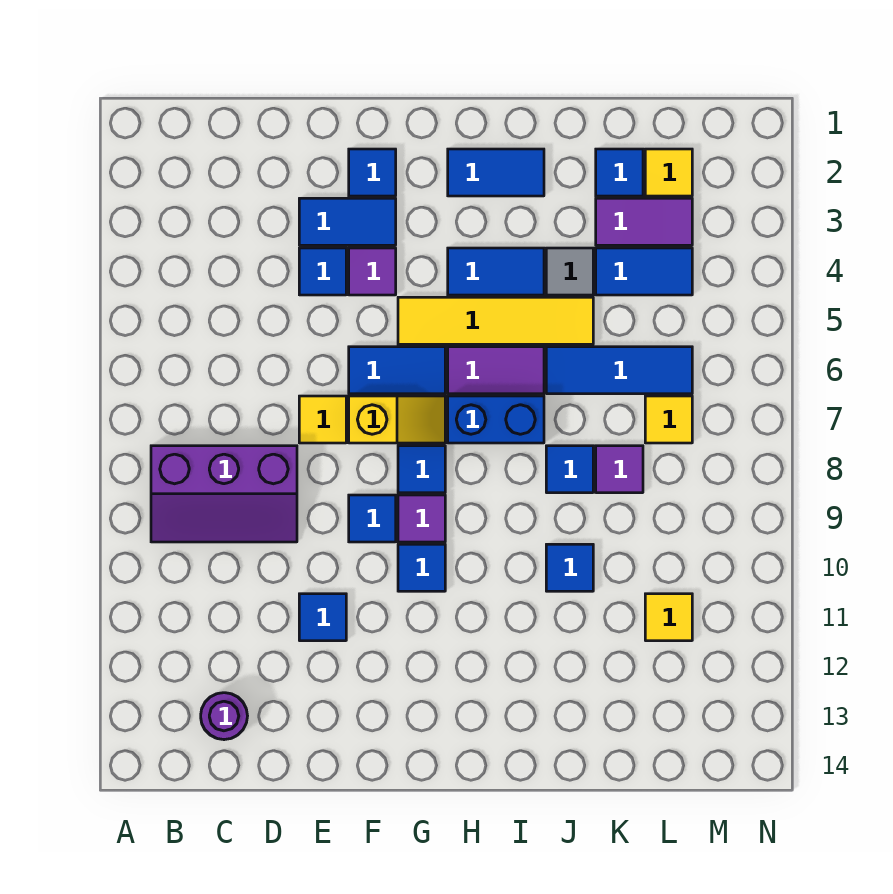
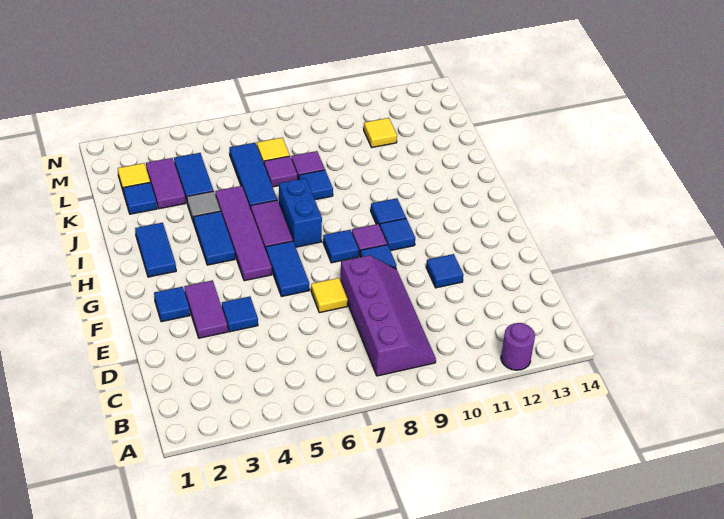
purple slope B8:D9 level 1 top 8 -> purple slope B8:E9 level 1 top 8
purple round brick C13 level 1 -> purple round brick A12 level 1
blue tile E3:F3 level 1 -> purple tile E3:F3 level 1
purple tile F4 level 1 -> purple tile K7 level 1
yellow slope F7:G7 level 1 top F -> none
yellow tile G5:J5 level 1 -> purple tile G5:J5 level 1
blue tile J10 level 1 -> blue tile H10 level 1

